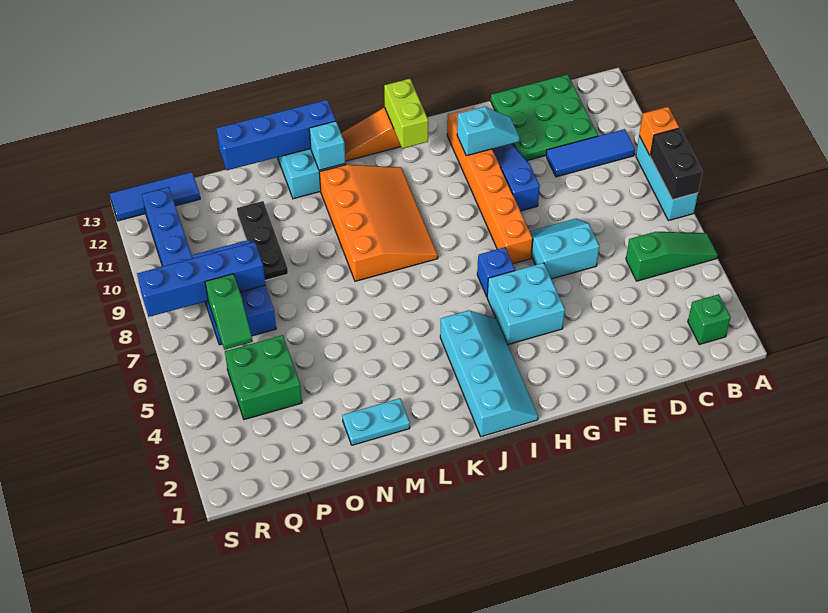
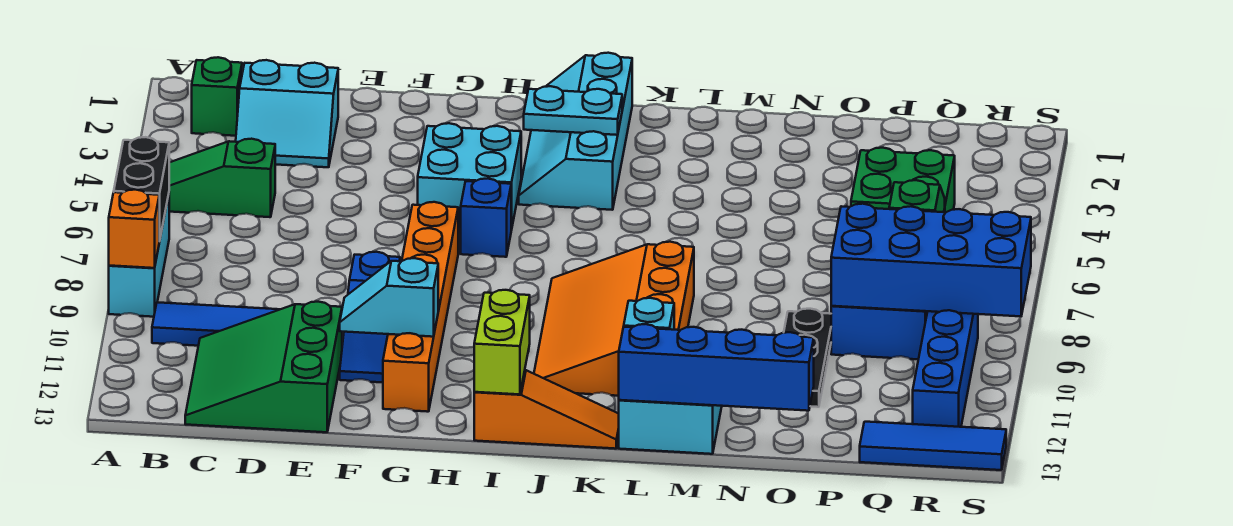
green plate C11:E13 level 1 -> green slope C11:E13 level 1 top E
cyan slope E6:F7 level 1 top 6 -> cyan slope C2:D3 level 1 top 2
cyan plate M2:N2 level 1 -> cyan plate I3:J3 level 2
blue brick P8:S8 level 2 -> blue brick P8:S9 level 2

